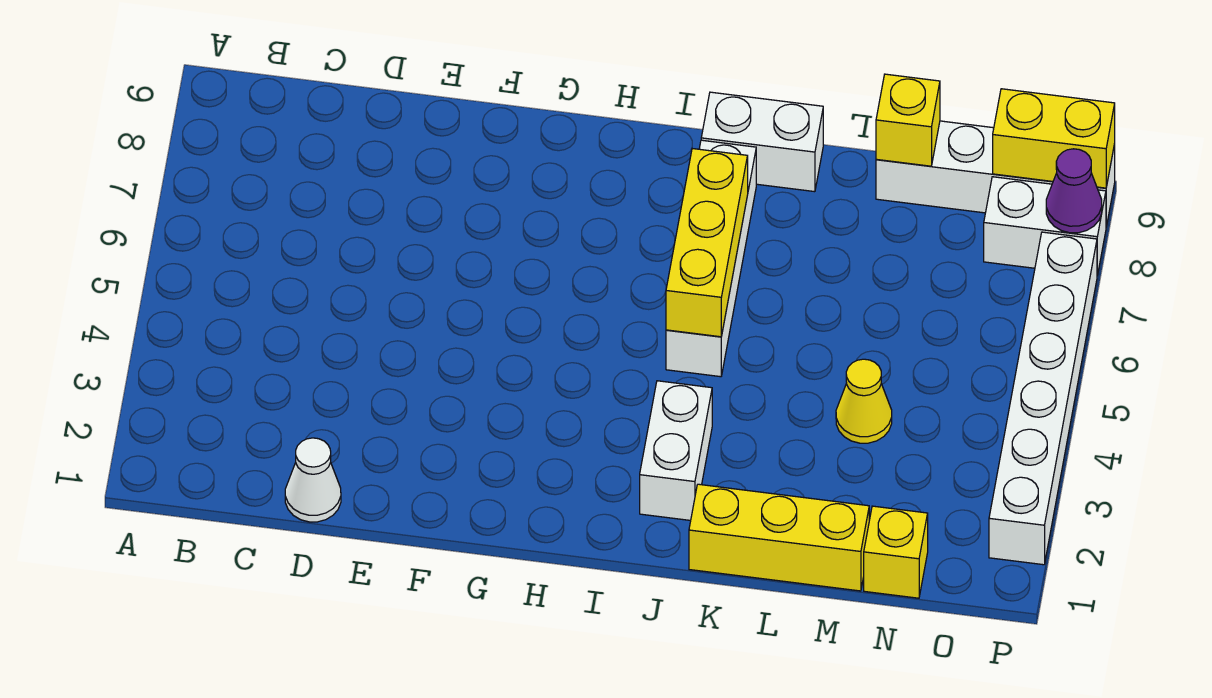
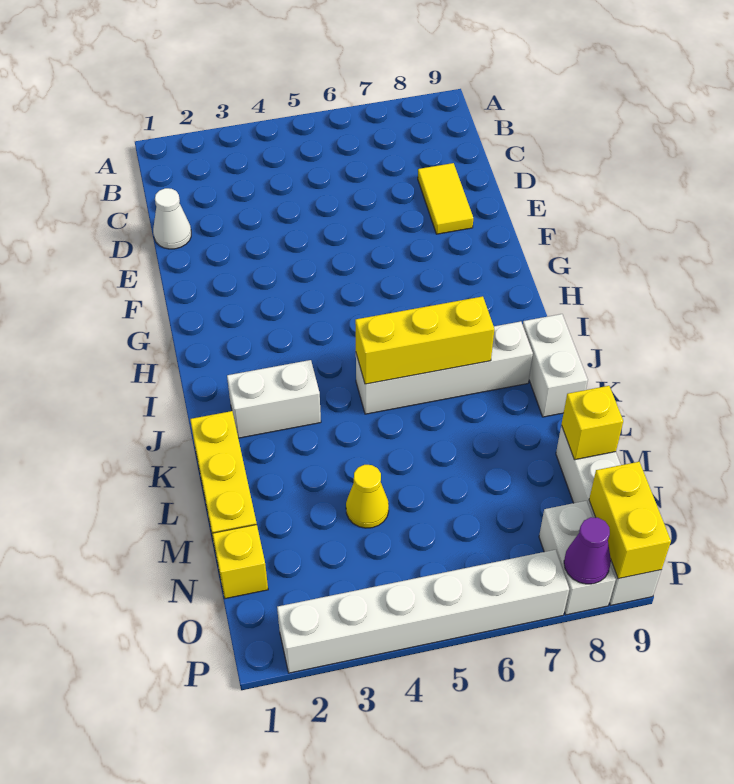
none -> yellow tile D8:E8 level 1

